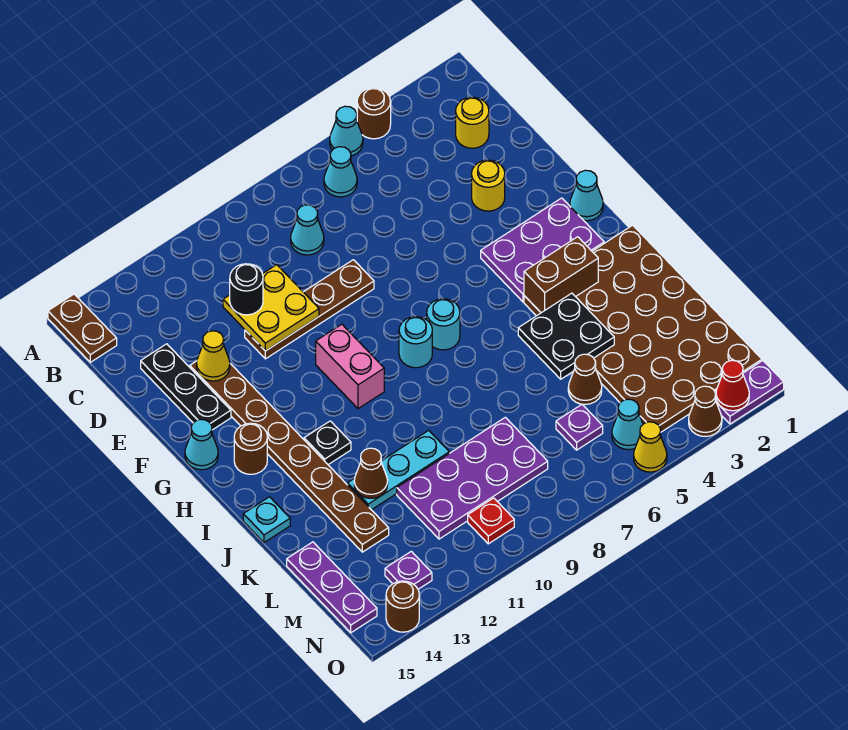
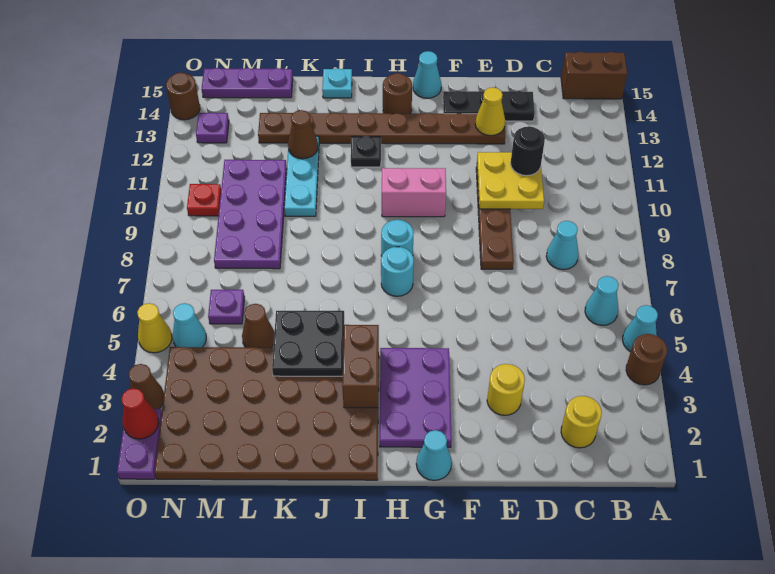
brown plate A15:B15 level 1 -> brown brick A15:B15 level 1

